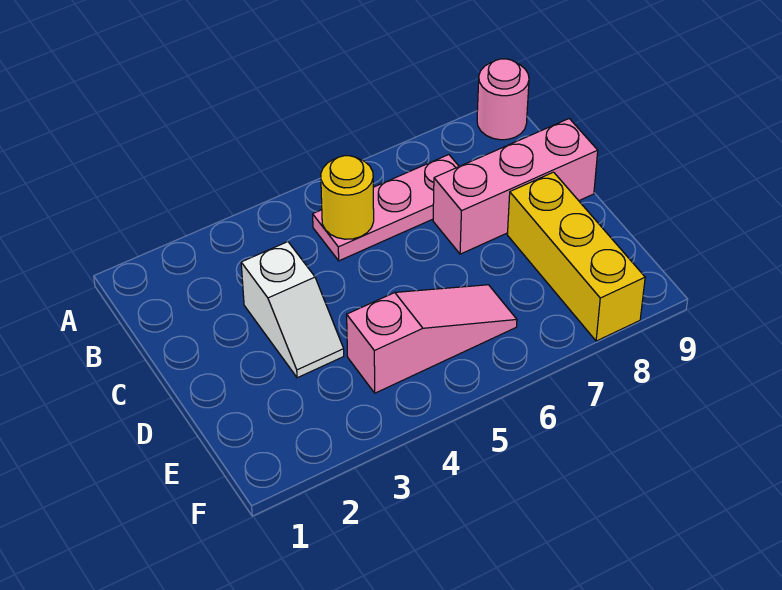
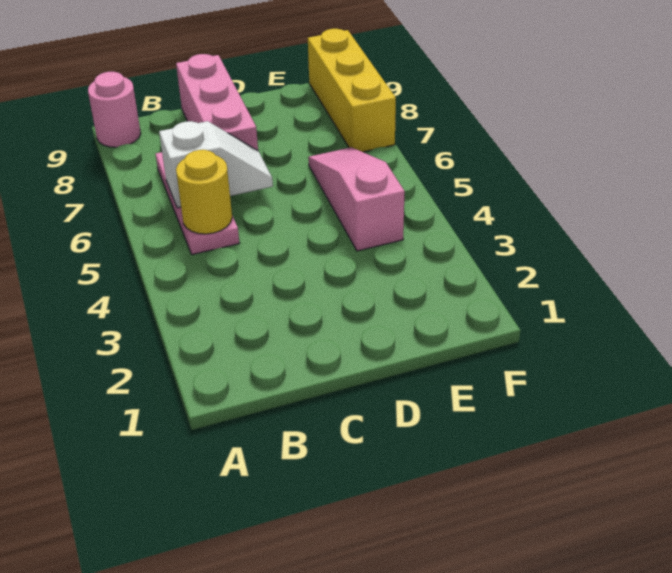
white slope C3:D3 level 1 top C -> white slope B6:C6 level 2 top B
yellow brick D8:F8 level 1 -> yellow brick F7:F9 level 1

